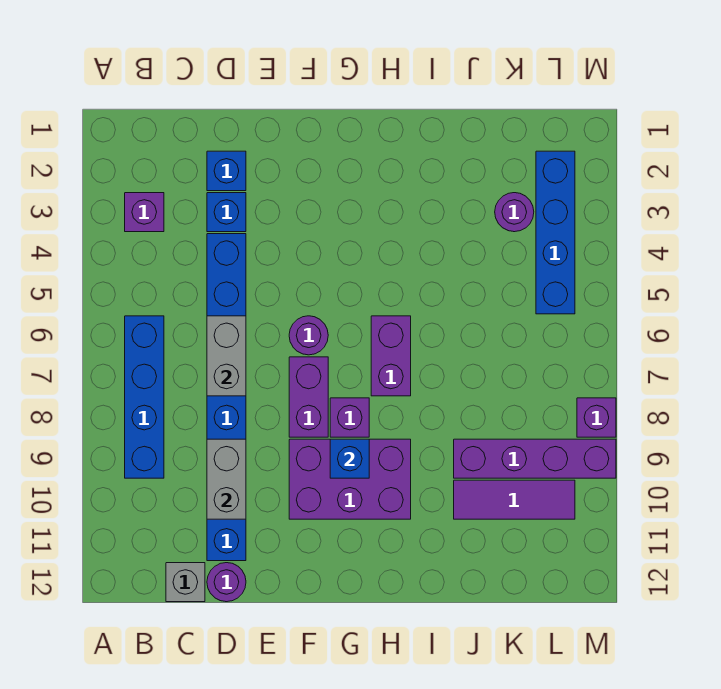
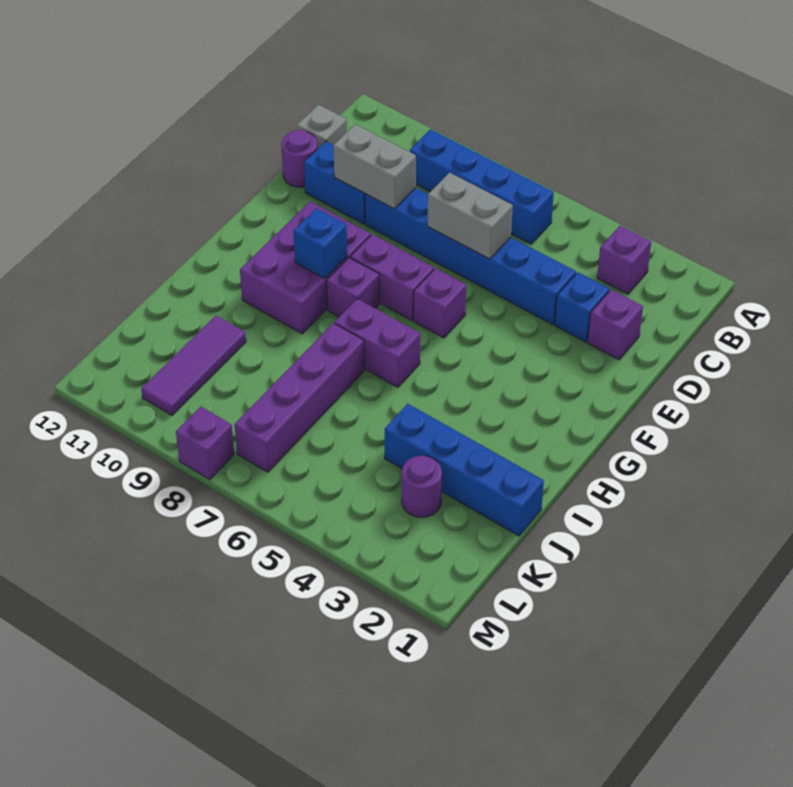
blue brick D2 level 1 -> purple brick D2 level 1
purple round brick F6 level 1 -> purple brick F6 level 1
purple brick J9:M9 level 1 -> purple brick I7:L7 level 1
blue brick L2:L5 level 1 -> blue brick J1:J4 level 1

